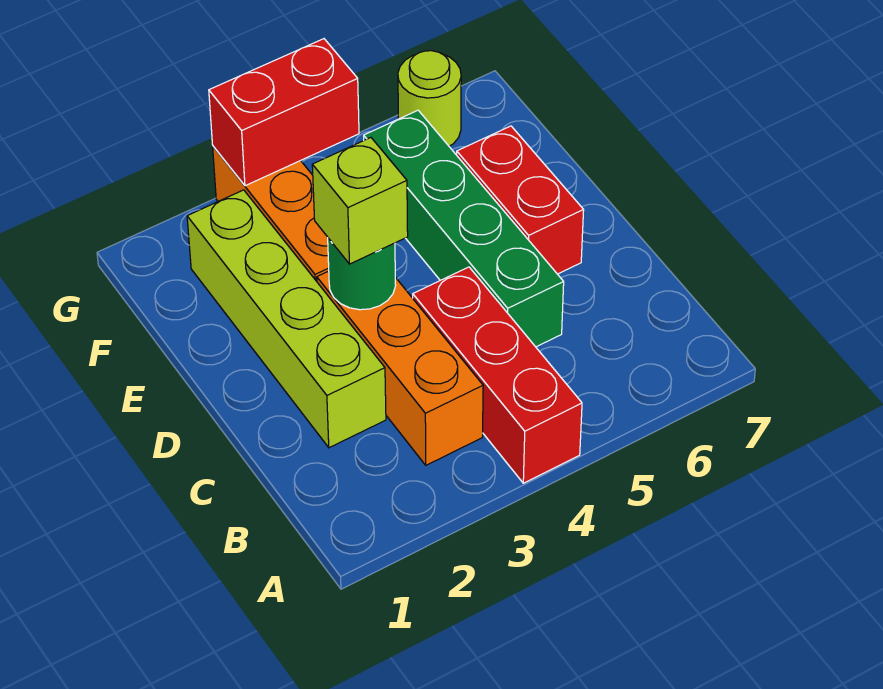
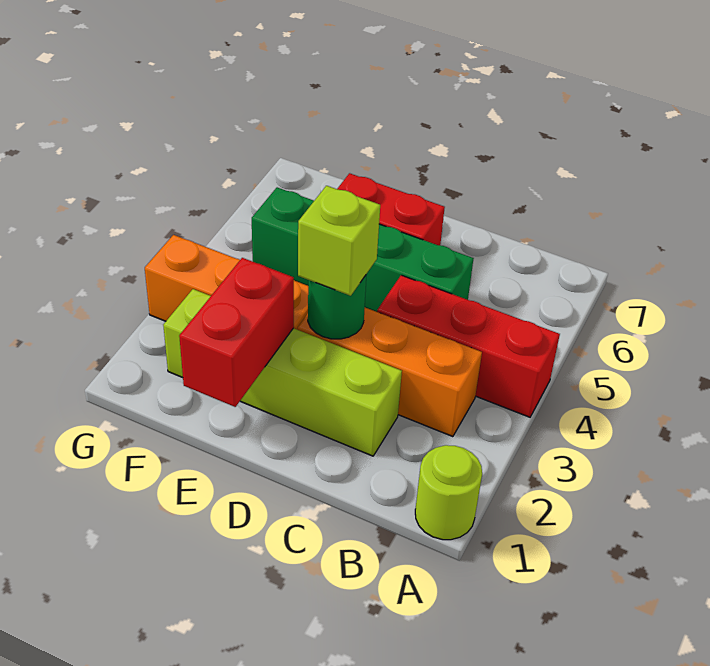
red brick G3:G4 level 2 -> red brick E1:E2 level 2
lime round brick G6 level 1 -> lime round brick A1 level 1

